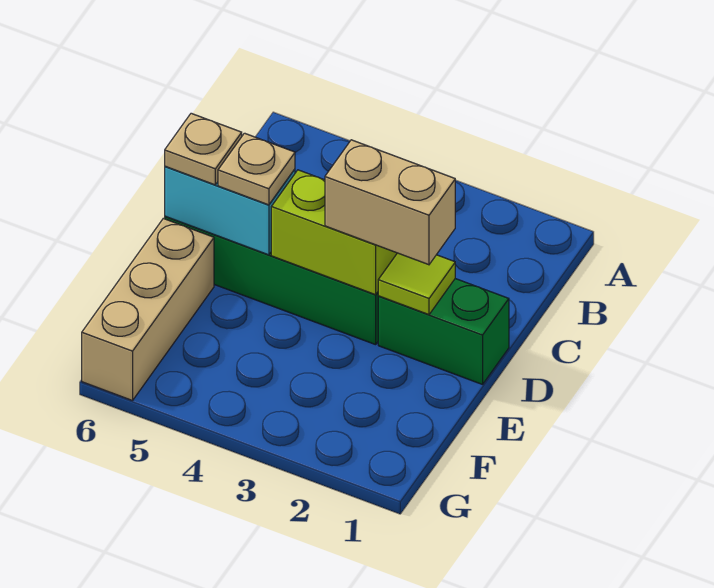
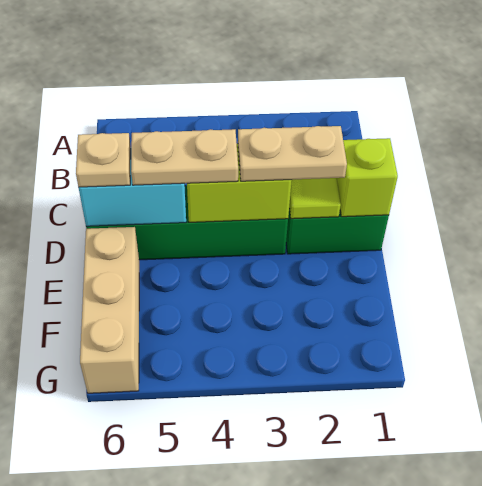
none -> lime brick D1 level 2
tan brick D2:D3 level 3 -> tan plate D2:D3 level 3
tan plate D5 level 3 -> tan plate D4:D5 level 3

